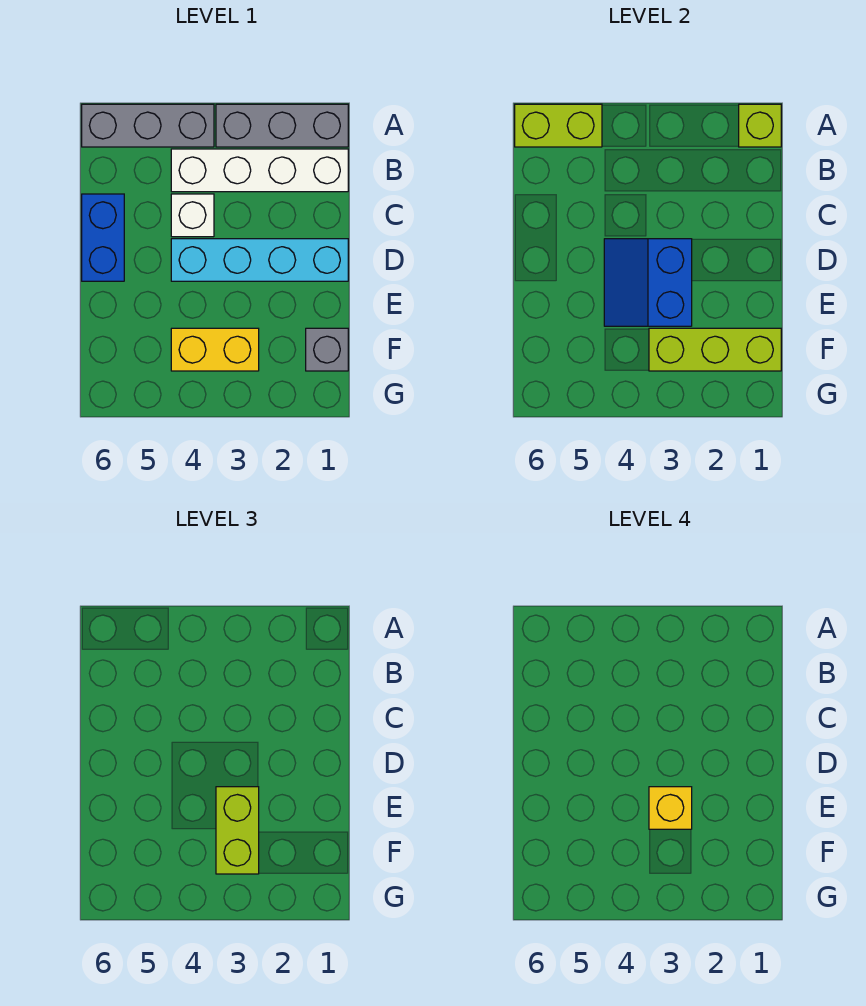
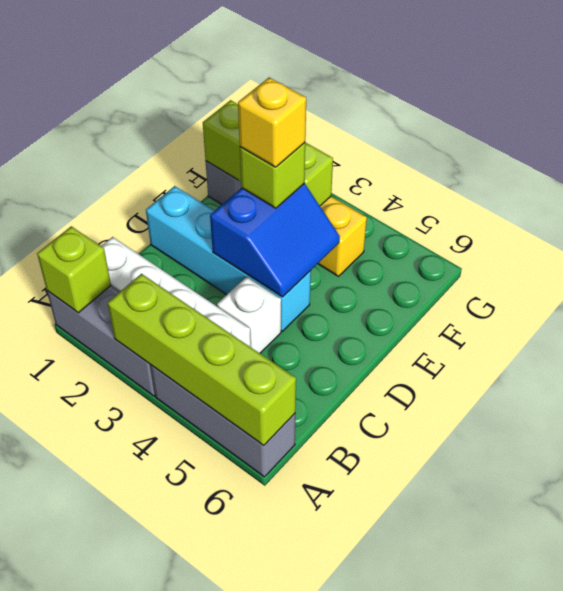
lime brick A5:A6 level 2 -> lime brick A3:A6 level 2
blue brick C6:D6 level 1 -> none
lime brick E3:F3 level 3 -> lime brick E3 level 3

